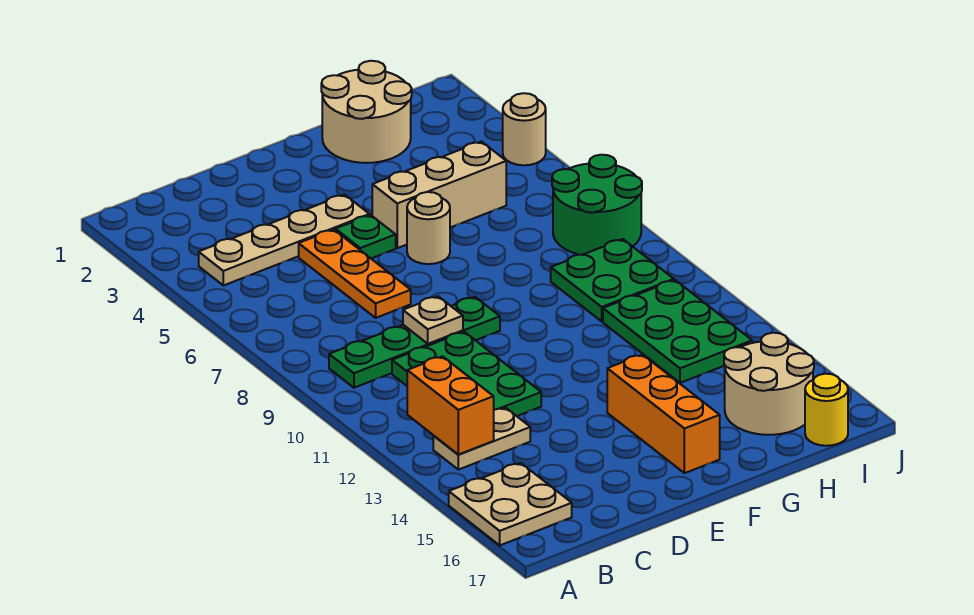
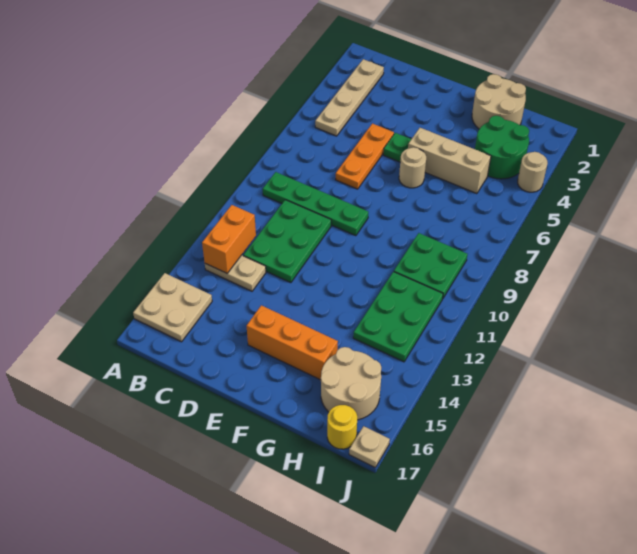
tan plate B4:E4 level 1 -> tan plate B2:B5 level 1
tan plate D9 level 2 -> tan plate J17 level 1
orange brick F14:F16 level 1 -> orange brick E15:G15 level 1
green round brick I7:J8 level 1 -> green round brick H3:I4 level 1

